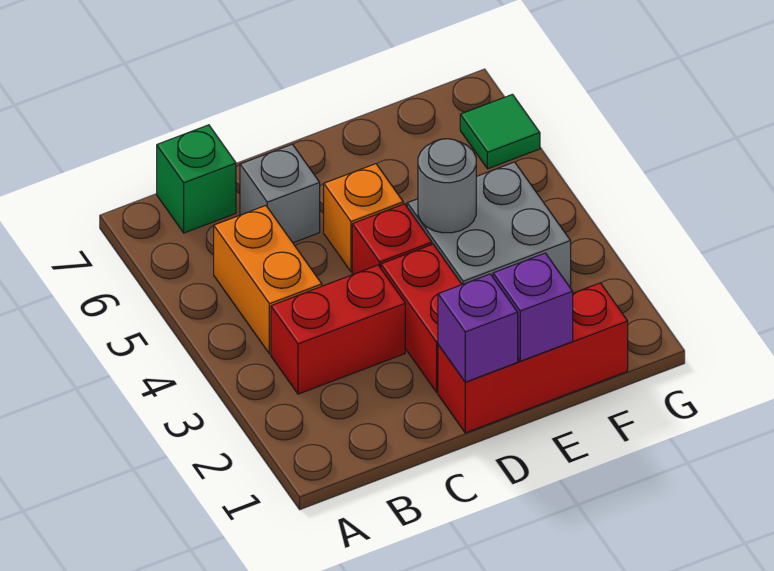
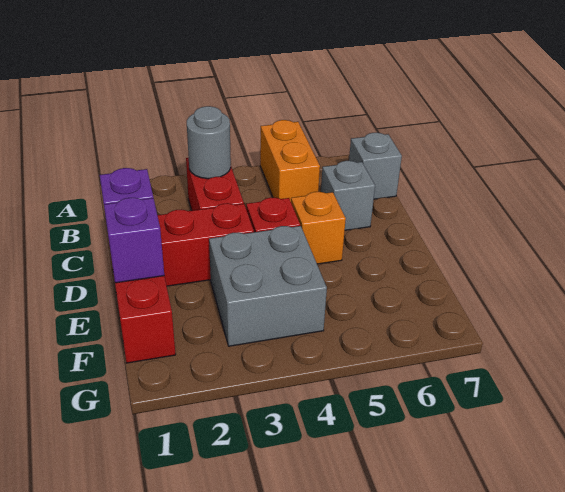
orange brick B4:B5 level 1 -> orange brick A5:B5 level 1
green brick B7 level 1 -> grey brick B7 level 1
grey round brick E4 level 2 -> grey round brick B3 level 2
green tile G6 level 1 -> none

